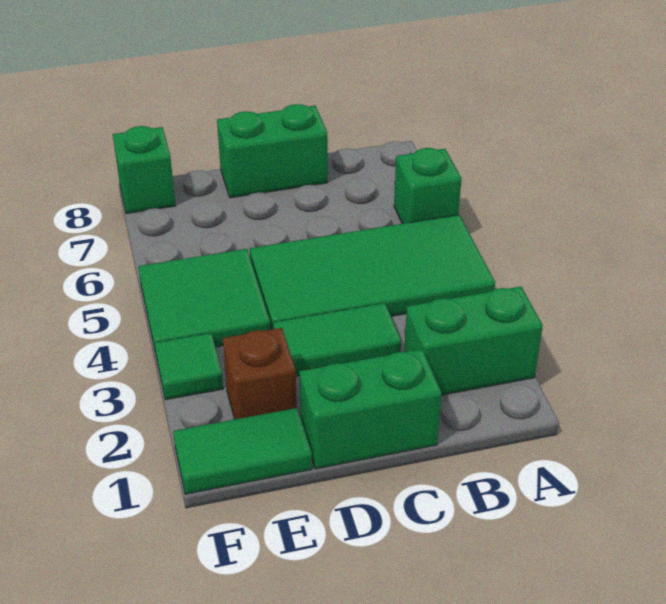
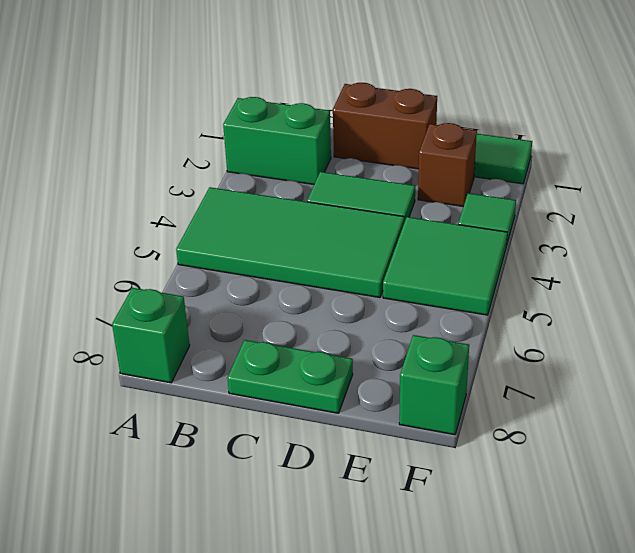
green brick A6 level 1 -> green brick A8 level 1
green brick C1:D1 level 1 -> brown brick C1:D1 level 1
green brick C8:D8 level 1 -> green plate C8:D8 level 1

